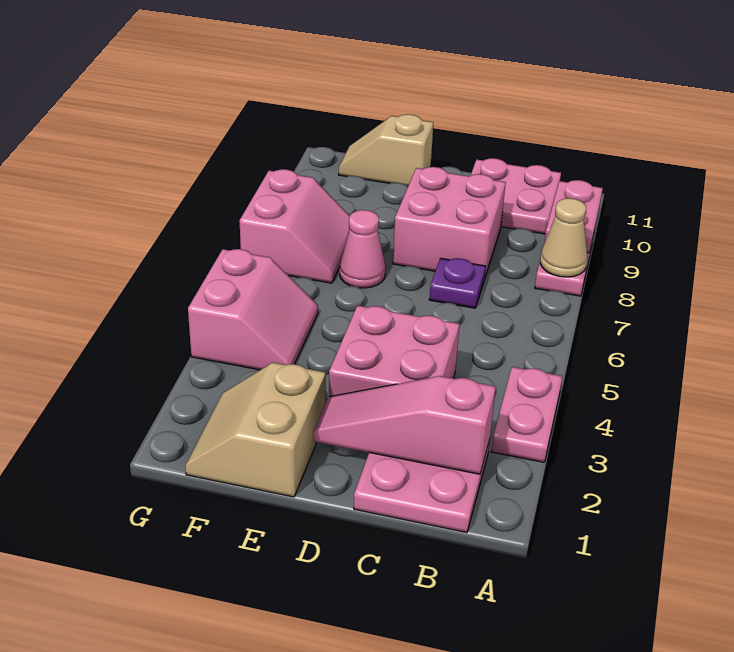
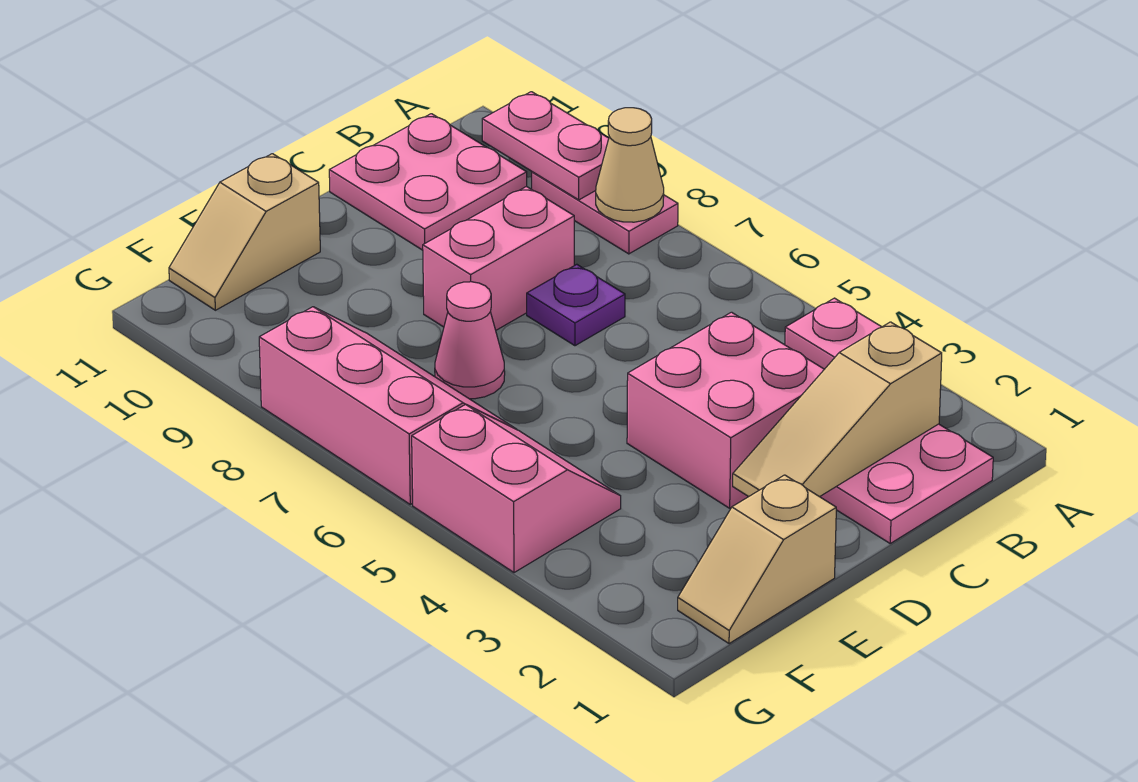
pink slope B2:D2 level 2 top B -> tan slope B2:D2 level 2 top B
pink brick C8:D9 level 1 -> pink brick C8:D8 level 1
tan slope E1:F2 level 1 top E -> tan slope E1:F1 level 1 top E
pink slope F7:G8 level 1 top G -> pink slope F6:G8 level 1 top G

